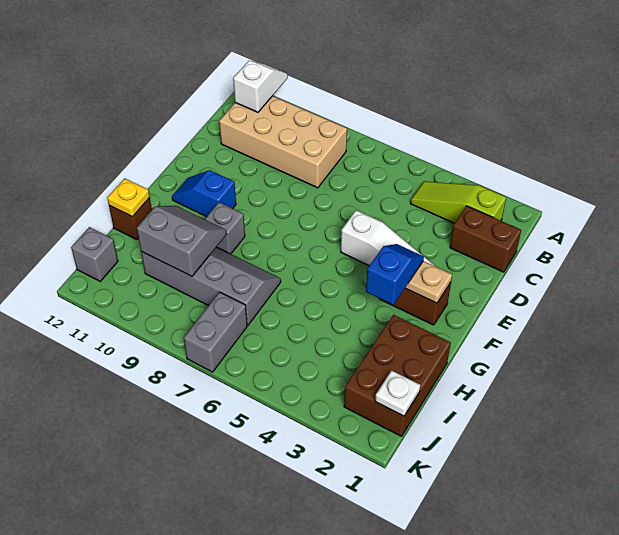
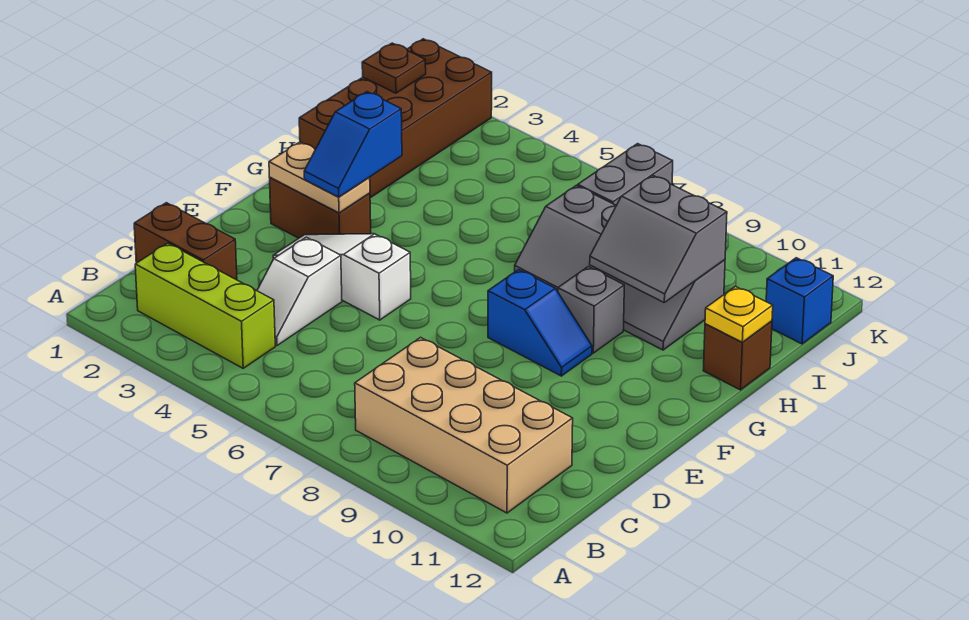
white slope A11:B11 level 2 top B -> white slope C4:D4 level 1 top D
lime slope B2:B4 level 1 top 2 -> lime brick B2:B4 level 1
blue slope F10:F11 level 1 top 10 -> blue slope F8:F9 level 1 top 8
brown brick H1:J2 level 1 -> brown brick H1:K2 level 1
white plate J1 level 2 -> brown plate J1 level 2
grey brick J12 level 1 -> blue brick J12 level 1

